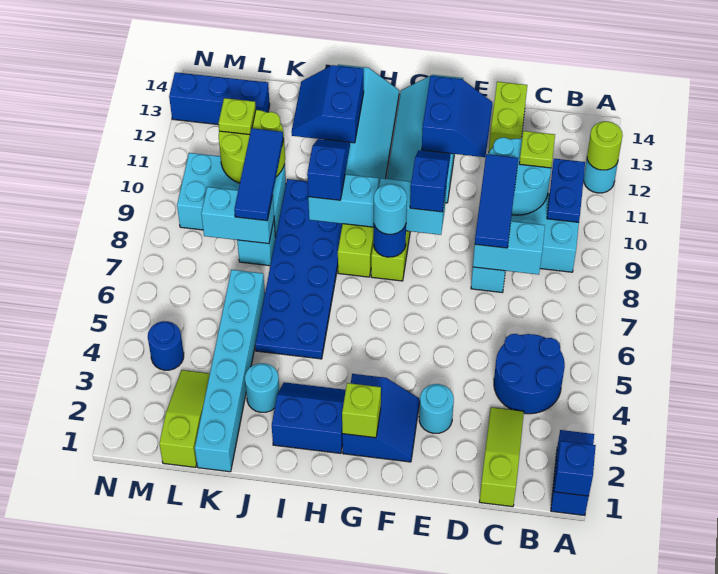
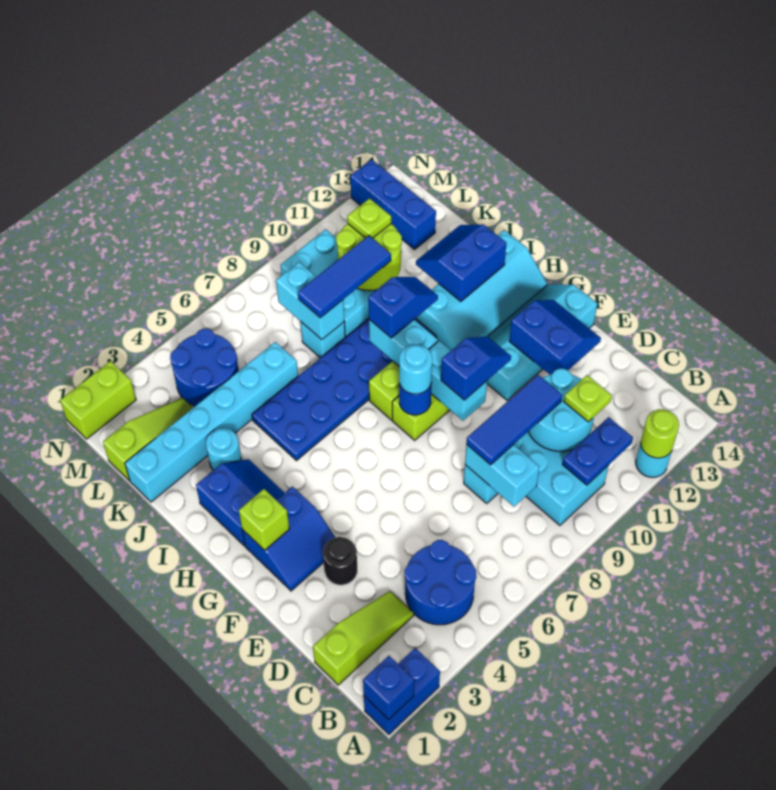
lime brick D13:D14 level 1 -> lime brick N1:N2 level 1
cyan round brick E3 level 1 -> black round brick E3 level 1
blue slope E12:F13 level 2 top F -> blue slope E12:F13 level 2 top 12
blue round brick M4 level 1 -> blue round brick L4:M5 level 1

